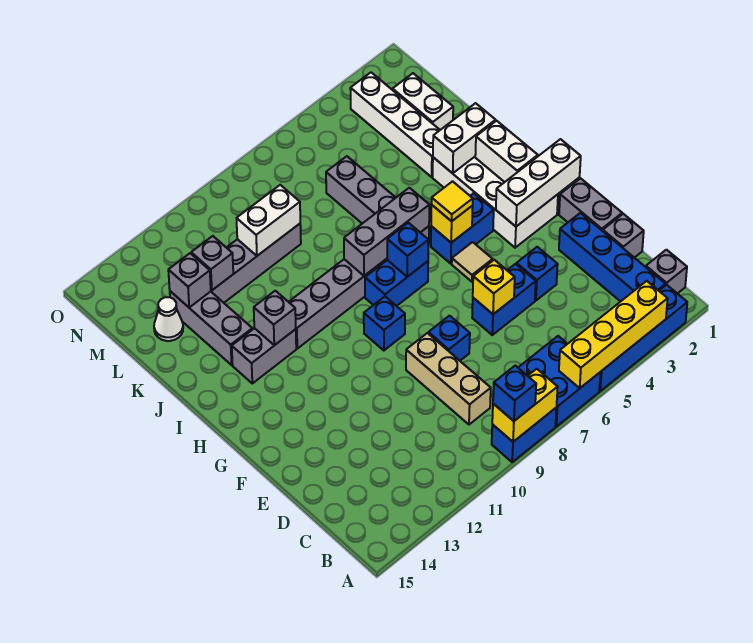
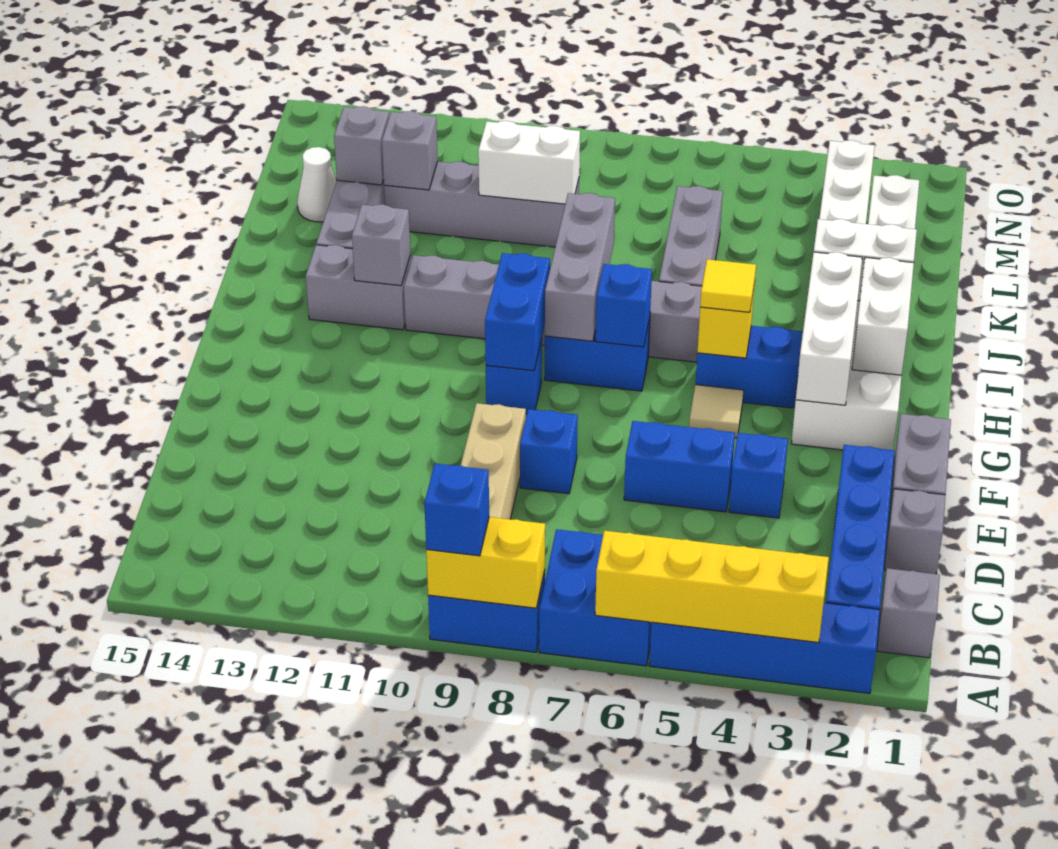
yellow brick E6 level 2 -> none
white brick G1:G3 level 2 -> white brick G3:I3 level 2
none -> blue brick G9:H9 level 2
grey brick I6:I8 level 2 -> grey brick H8:J8 level 2

